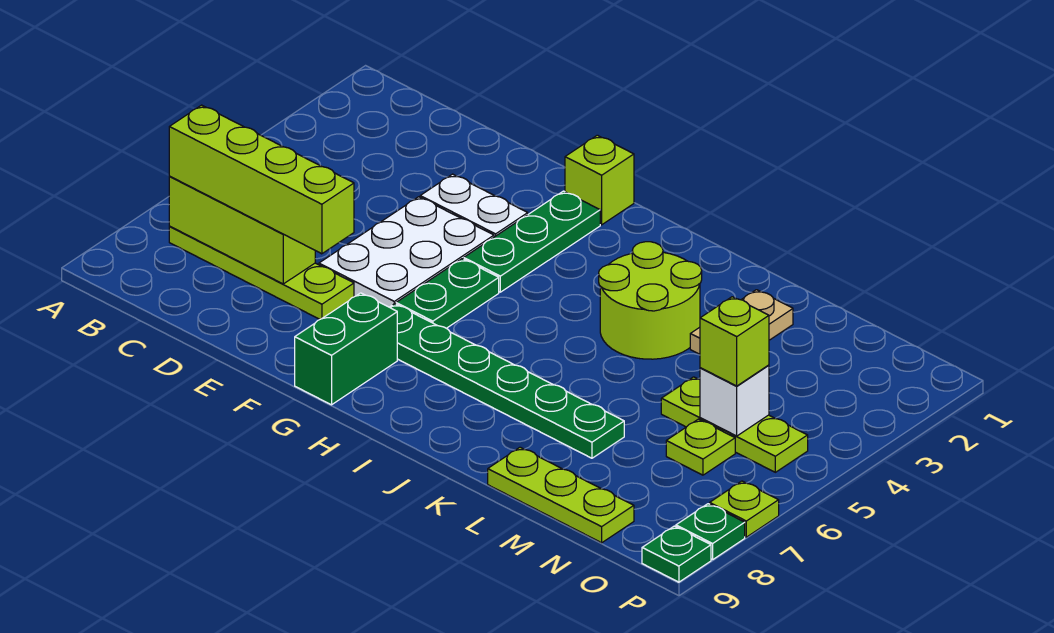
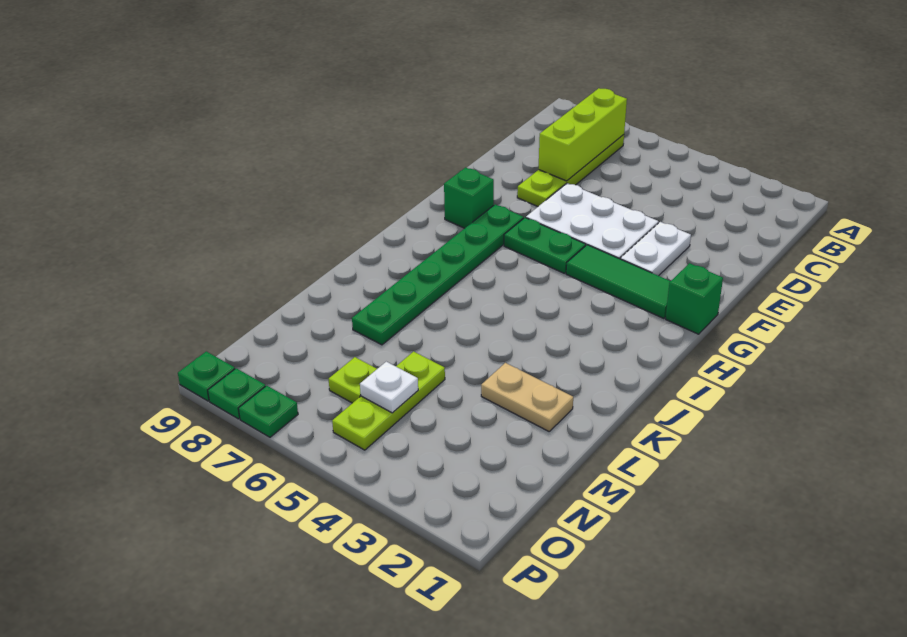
lime brick B7:E7 level 3 -> none
lime brick G1 level 1 -> green brick G1 level 1
green plate G2:G4 level 1 -> green tile G2:G4 level 1
green brick G8:G9 level 1 -> green brick G8 level 1
lime round brick J3:K4 level 1 -> none
lime plate L9:N9 level 1 -> none
white brick N5 level 2 -> white plate N5 level 2
lime brick N5 level 3 -> none
lime plate P7 level 1 -> green plate P7 level 1

